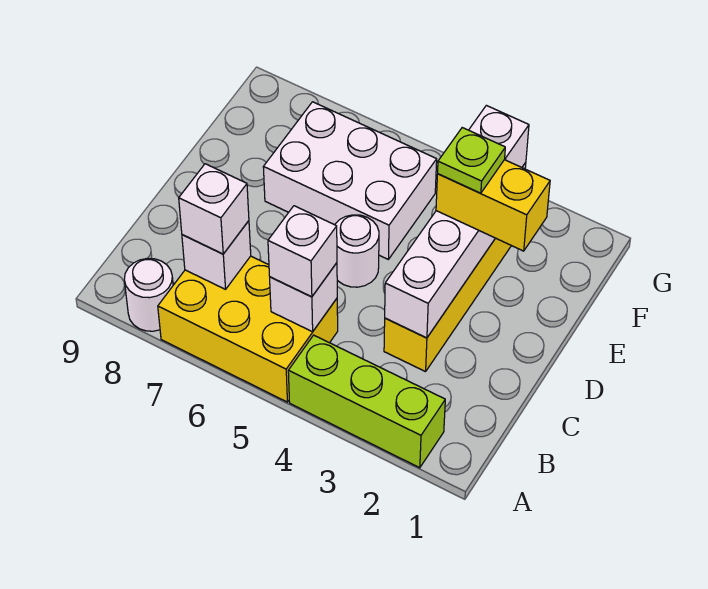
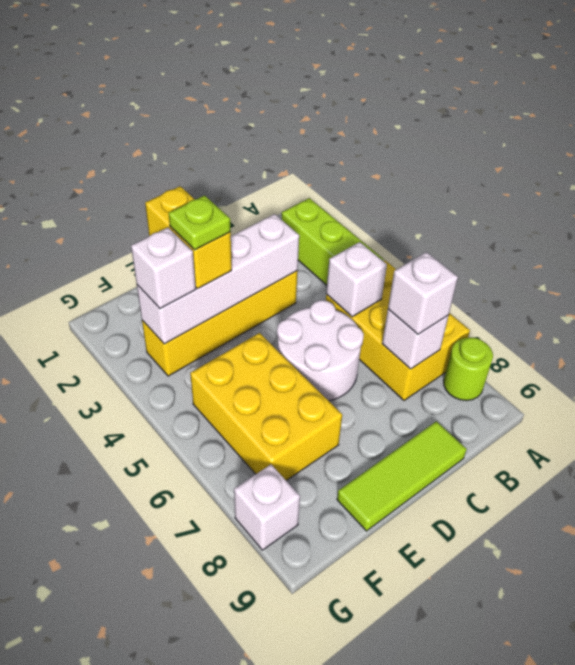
white round brick A8 level 1 -> lime round brick A8 level 1
white brick B5 level 3 -> white brick G8 level 1
none -> lime tile C9:E9 level 1
white round brick D5 level 1 -> white round brick C5:D6 level 1
white brick E5:F7 level 1 -> yellow brick E5:F7 level 1

